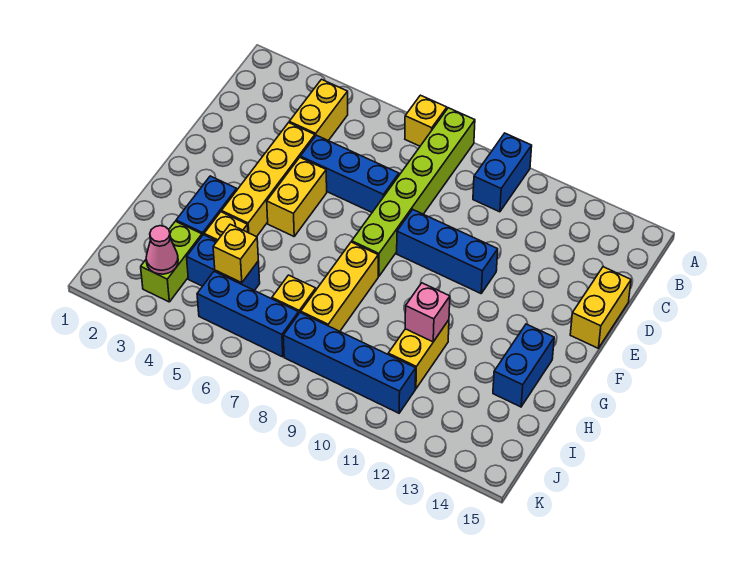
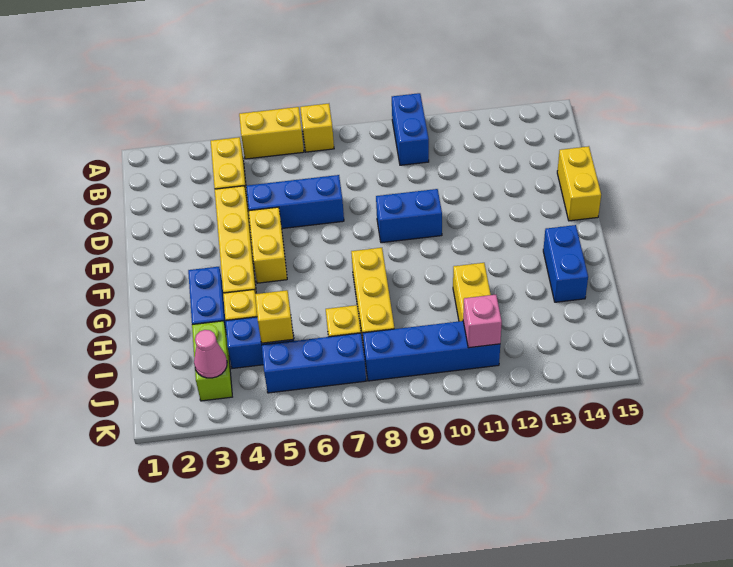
none -> yellow brick A5:A6 level 1
lime brick A8:F8 level 1 -> none
blue brick E9:E11 level 1 -> blue brick E9:E10 level 1
pink brick H11 level 2 -> pink brick J11 level 2

